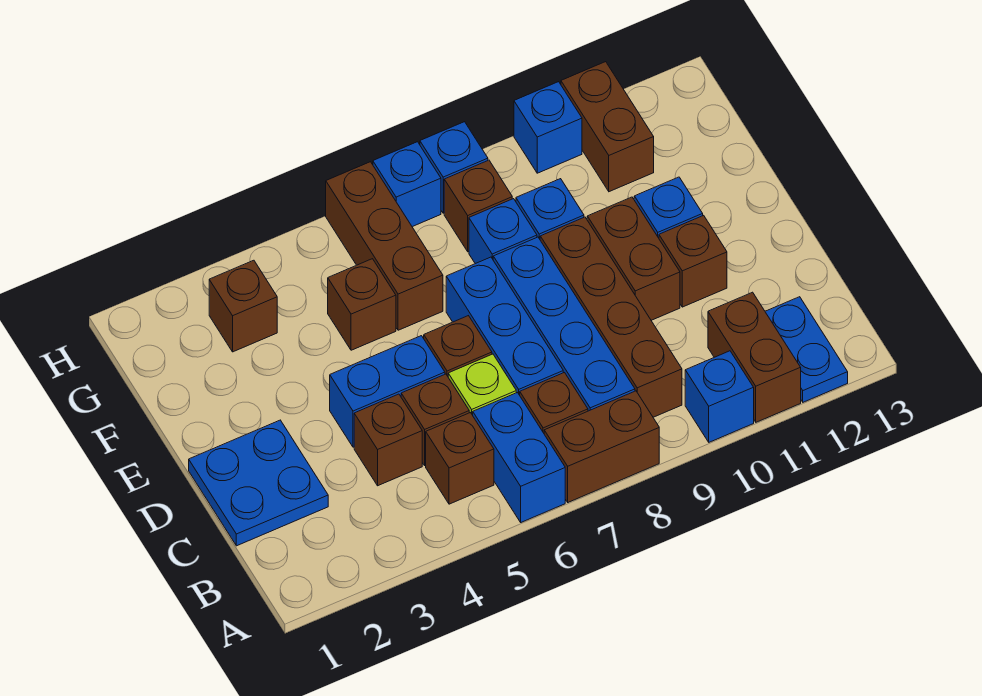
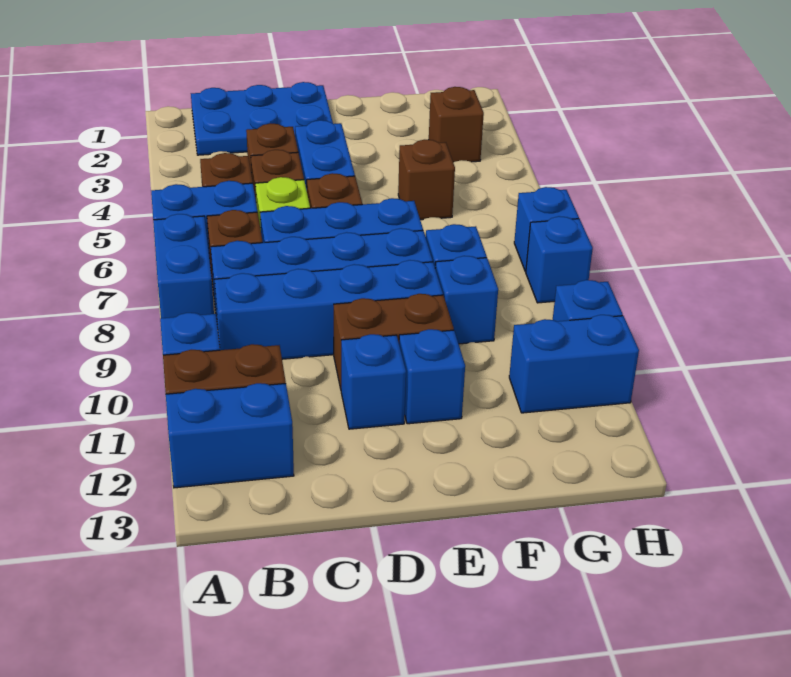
brown brick A7:A8 level 1 -> blue brick A7:A8 level 1
blue plate A12:B12 level 1 -> blue brick A12:B12 level 1
brown brick B9:E9 level 1 -> blue brick B9:E9 level 1
blue plate C1:D2 level 1 -> blue plate B1:D2 level 1
brown brick D11 level 1 -> blue brick D11 level 1
brown brick F6:H6 level 1 -> none
brown brick G8 level 1 -> none
brown brick G11:H11 level 1 -> blue brick G11:H11 level 1

